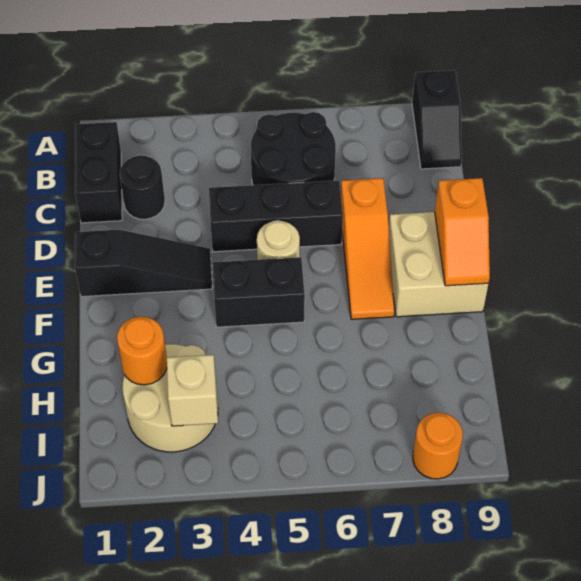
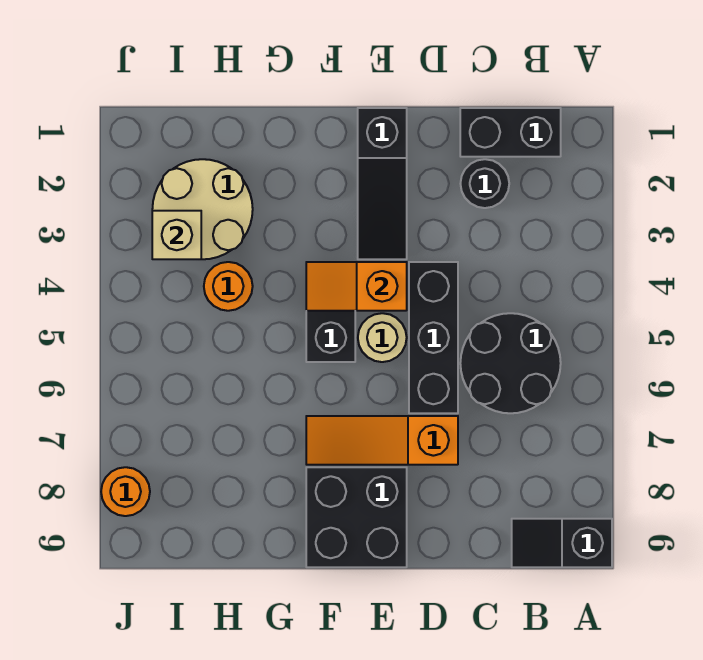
tan brick E8:F9 level 1 -> black brick E8:F9 level 1
orange slope E9:F9 level 2 top E -> orange slope E4:F4 level 2 top E
orange round brick H2 level 2 -> orange round brick H4 level 1

